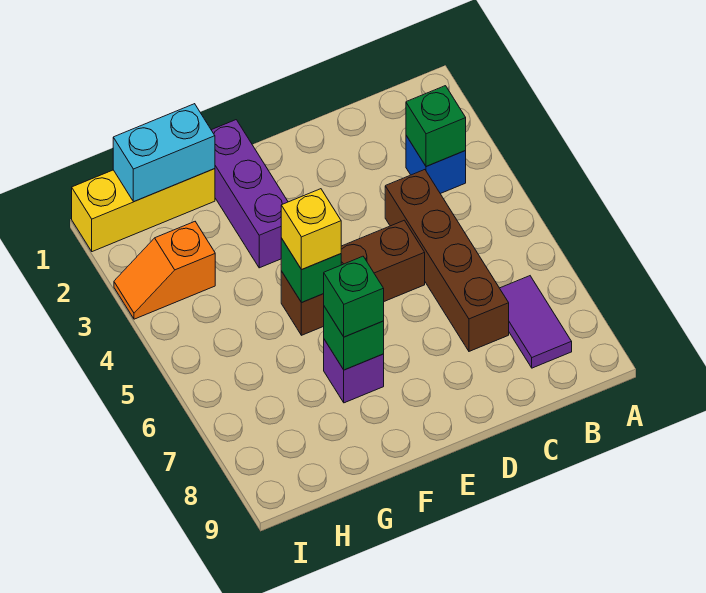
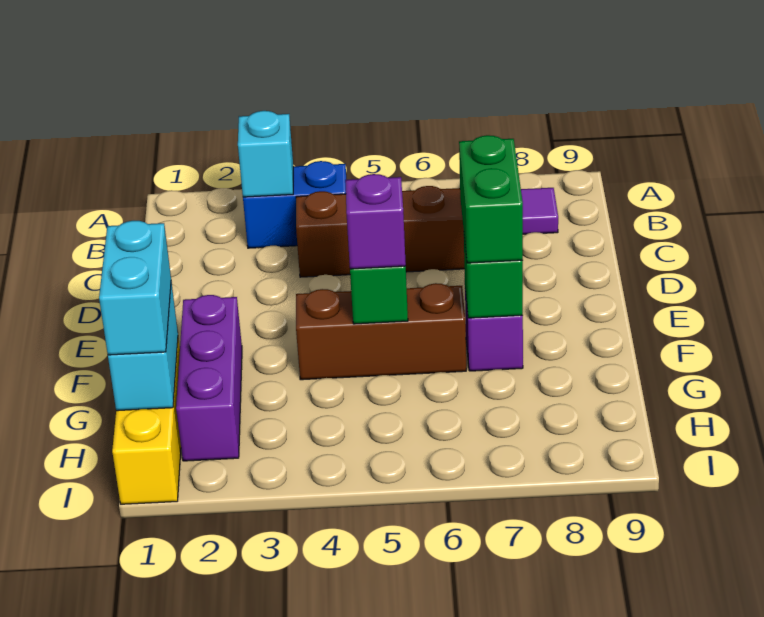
blue brick B3 level 1 -> blue brick B3:B4 level 1
green brick B3 level 2 -> cyan brick B3 level 2
brown brick D5:F5 level 1 -> brown brick F4:F6 level 1
purple brick F1:F3 level 1 -> purple brick F2:H2 level 1
yellow brick F5 level 3 -> purple brick F5 level 3
green brick F7 level 3 -> green brick E7:F7 level 3
none -> cyan brick G1:H1 level 3
orange slope H3:I3 level 1 top H -> none

